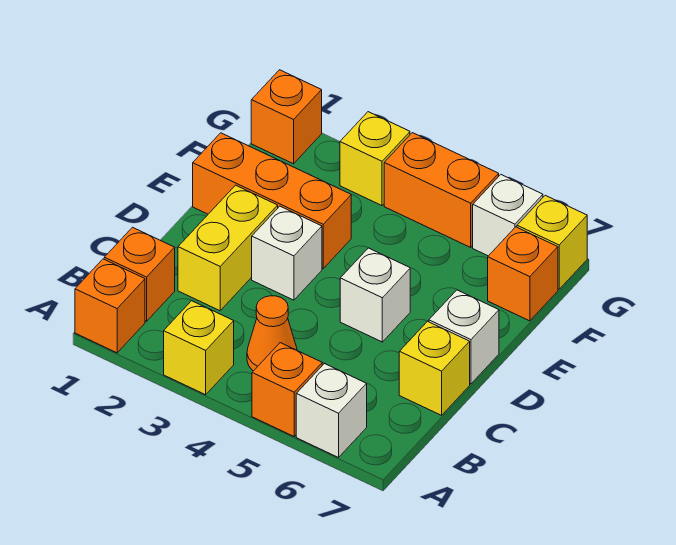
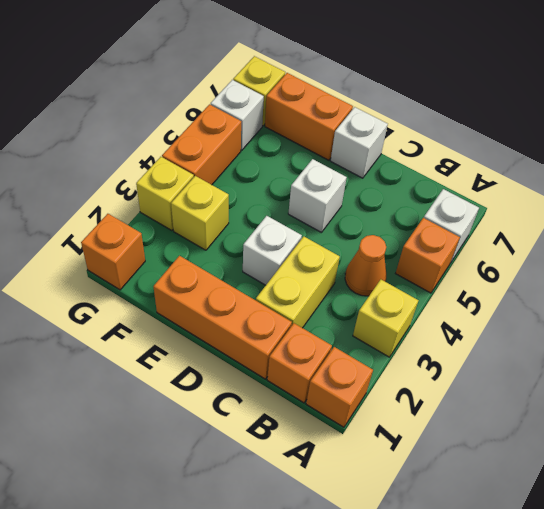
yellow brick C2:D2 level 1 -> yellow brick C2:C3 level 1
yellow brick C7 level 1 -> yellow brick F3 level 1
orange brick E1:E3 level 1 -> orange brick C1:E1 level 1
orange brick F7 level 1 -> orange brick E7:F7 level 1

